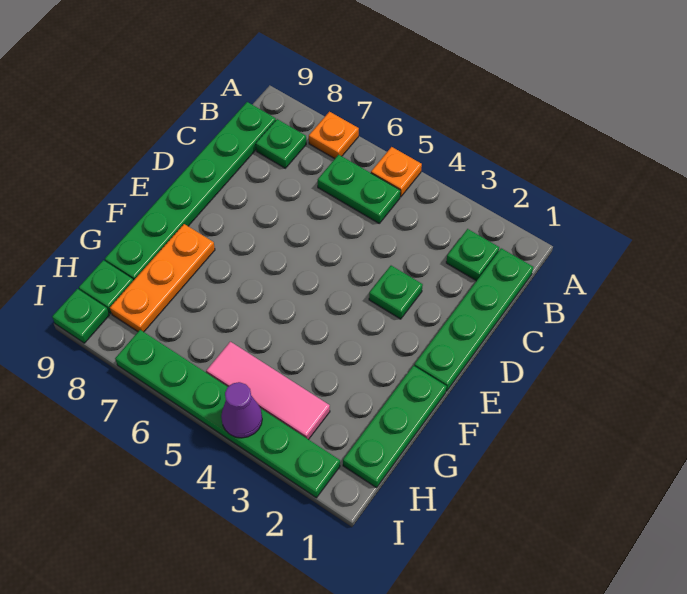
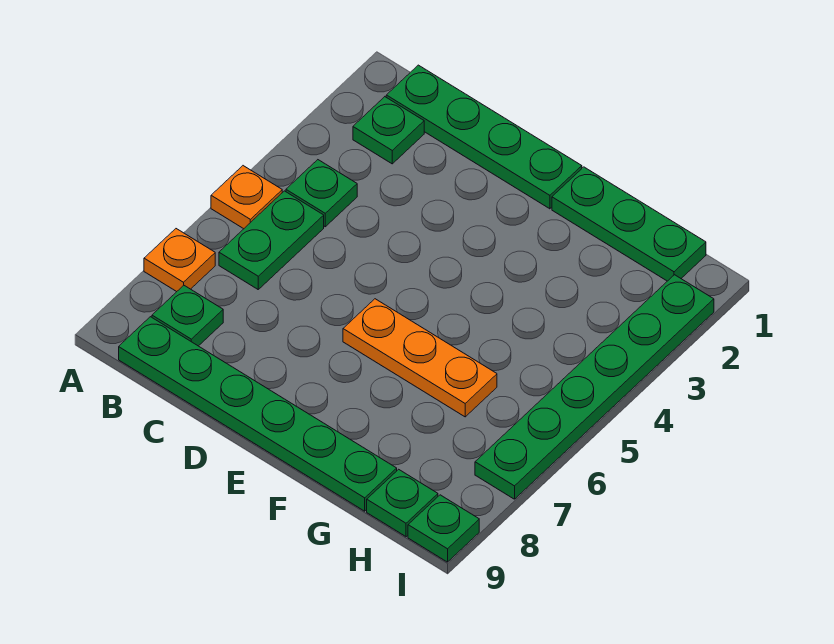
green plate D3 level 1 -> green plate B4 level 1
orange plate F8:H8 level 1 -> orange plate E6:G6 level 1
pink tile H3:H5 level 1 -> none
purple cone I4 level 2 -> none

